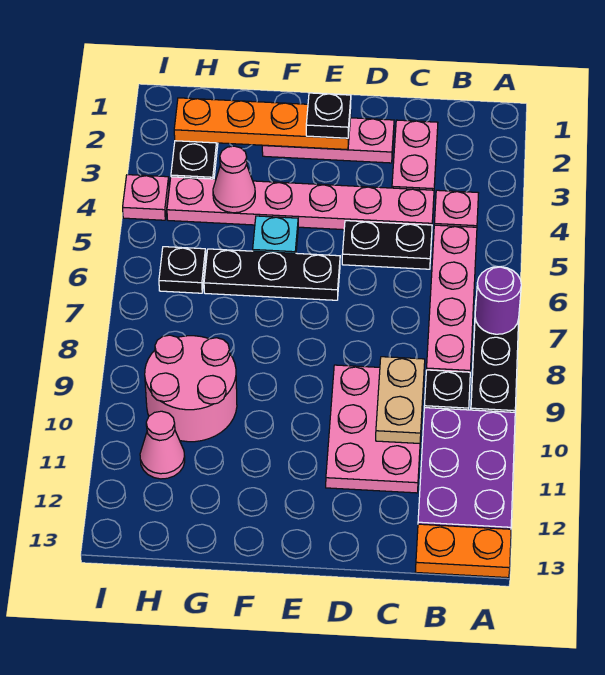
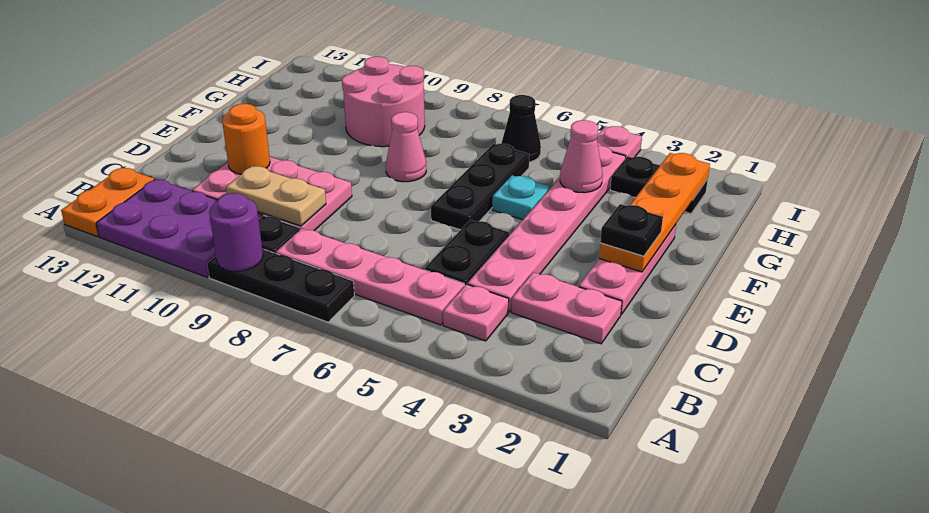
purple round brick A7 level 2 -> purple round brick A9 level 2
none -> orange round brick D11 level 2
black plate H6 level 1 -> black cone H6 level 1
pink cone H11 level 1 -> pink cone F8 level 1

